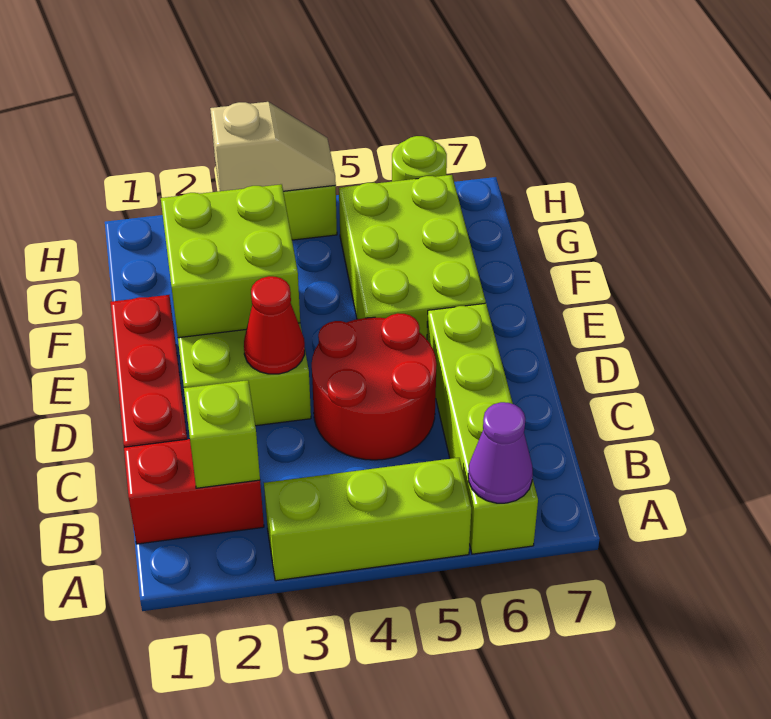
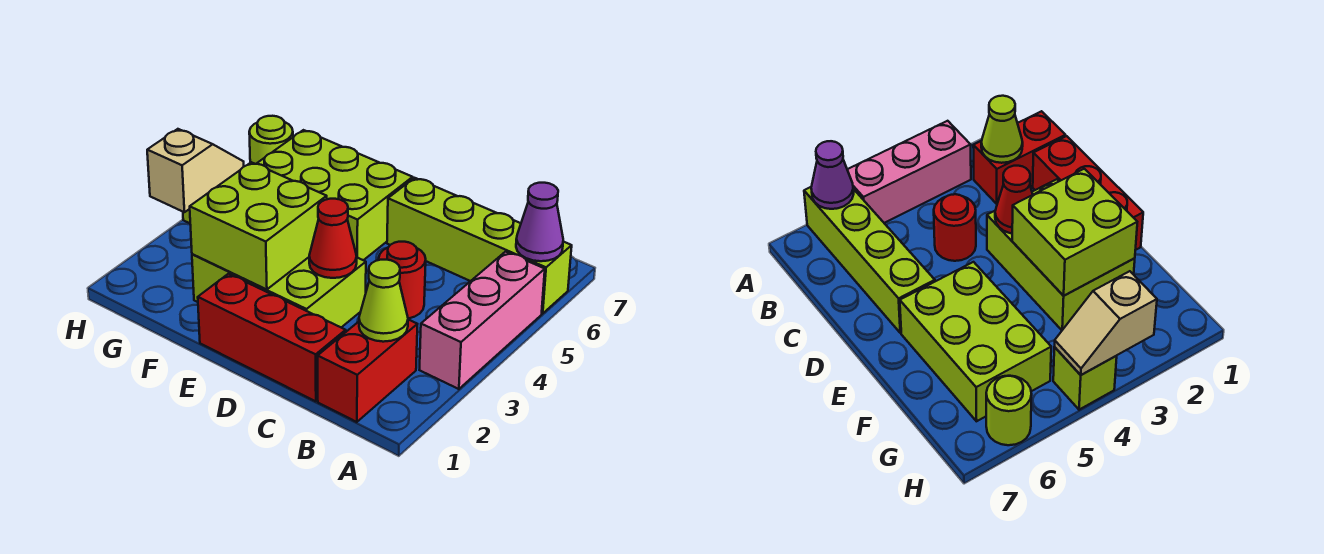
lime brick A3:A5 level 1 -> pink brick A3:A5 level 1
lime brick B2 level 2 -> lime cone B2 level 2
red round brick C4:D5 level 1 -> red round brick C4 level 1

